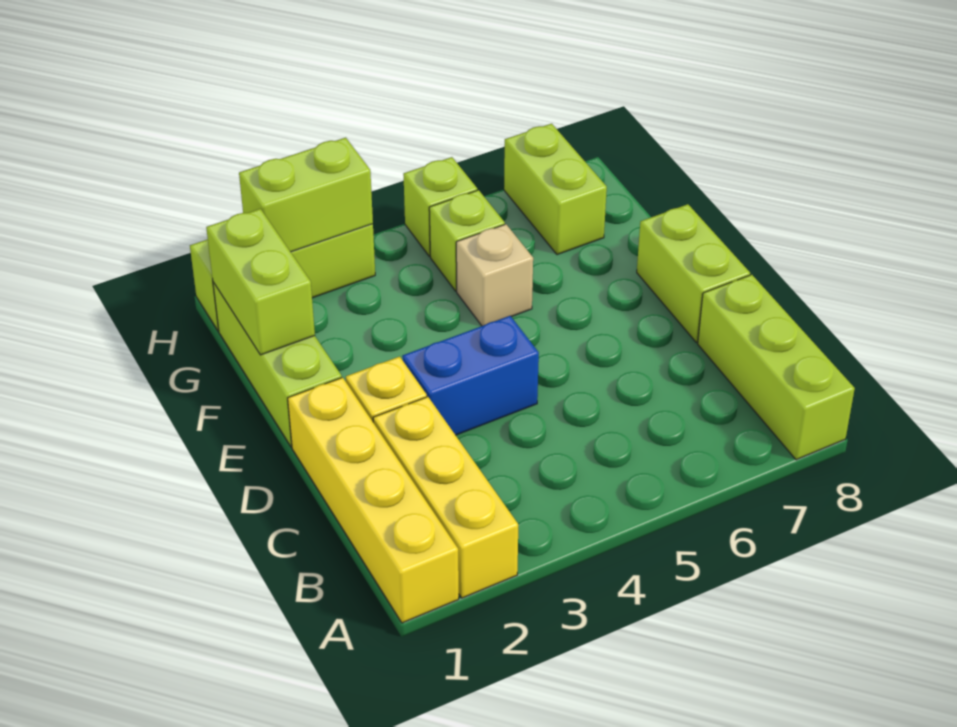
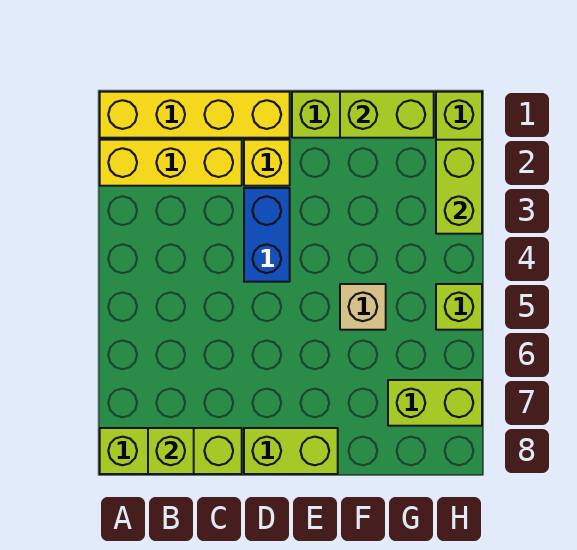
lime brick G5 level 1 -> lime brick B8 level 2

